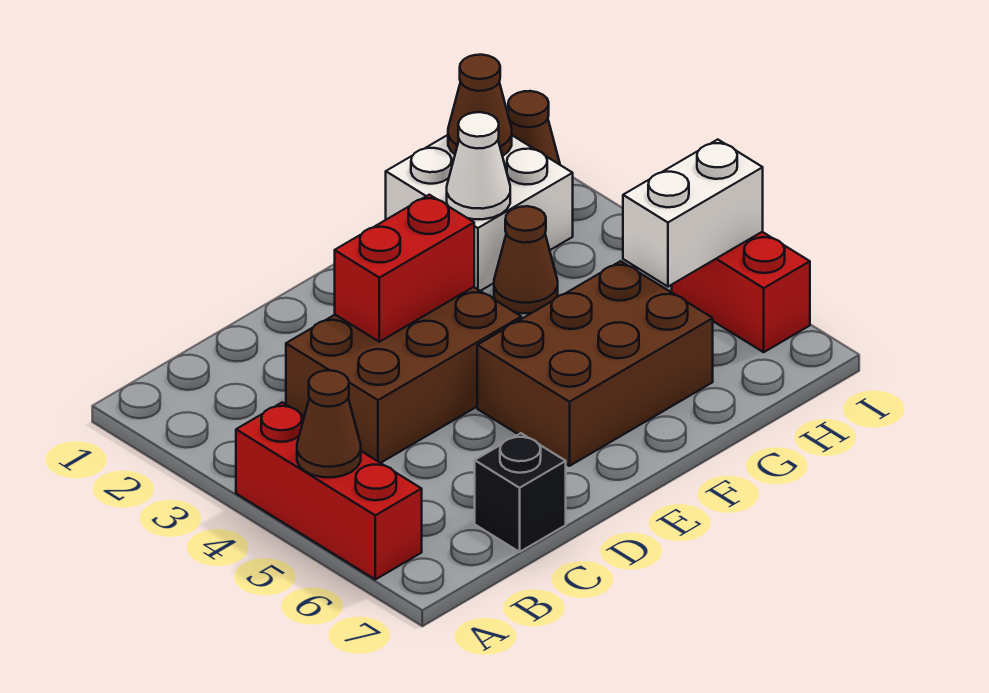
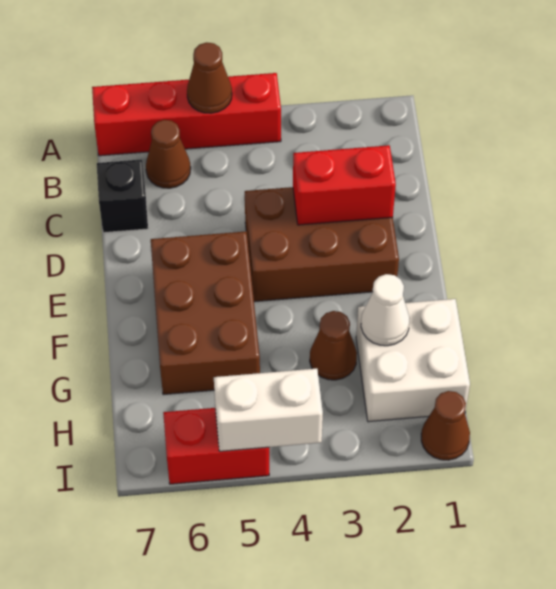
red brick A4:A6 level 1 -> red brick A4:A7 level 1
brown brick C3:E4 level 1 -> brown brick D2:E4 level 1
red brick D3:E3 level 2 -> red brick D2:D3 level 2
brown cone H1 level 2 -> brown cone B6 level 1
white brick H5:I5 level 2 -> white brick I4:I5 level 2

